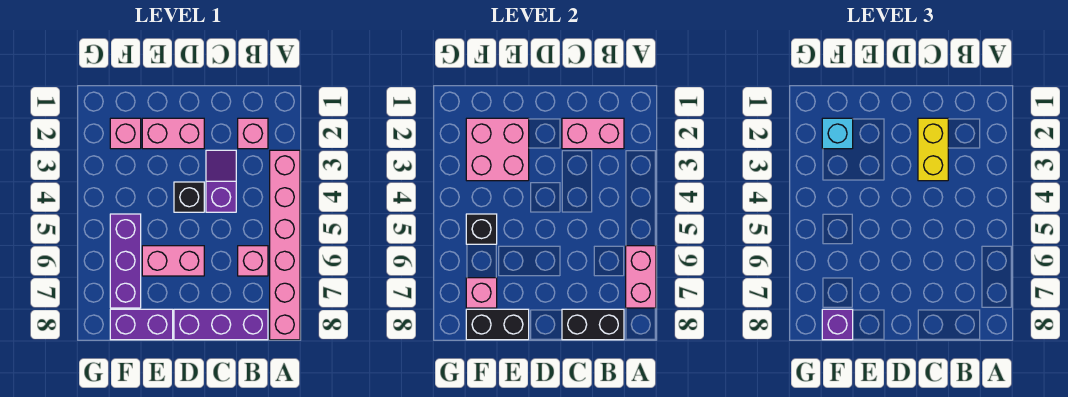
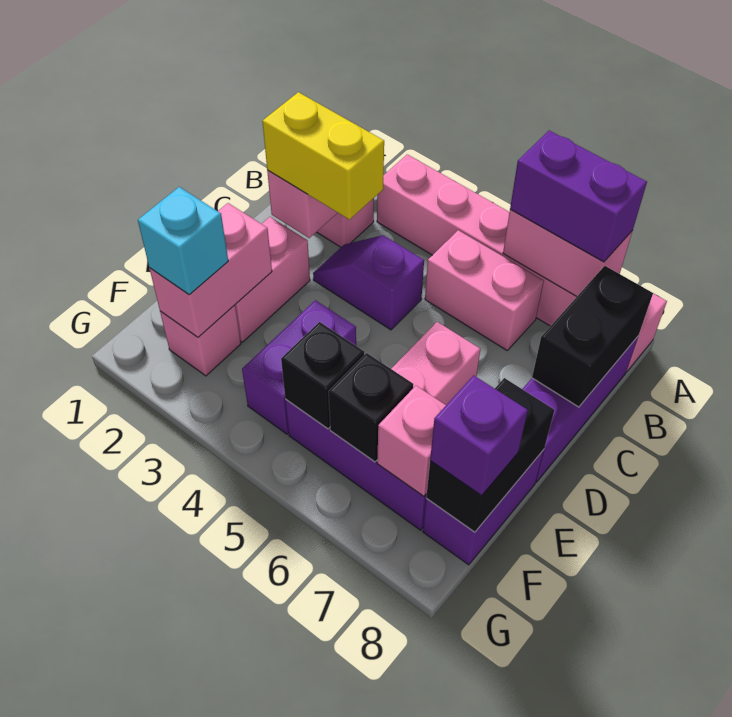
none -> purple brick A6:A7 level 3
pink brick B6 level 1 -> pink brick B5:B6 level 1
black brick D4 level 1 -> black brick F6 level 2
pink brick E2:F3 level 2 -> pink brick E2:F2 level 2
none -> purple brick E4:F4 level 1

